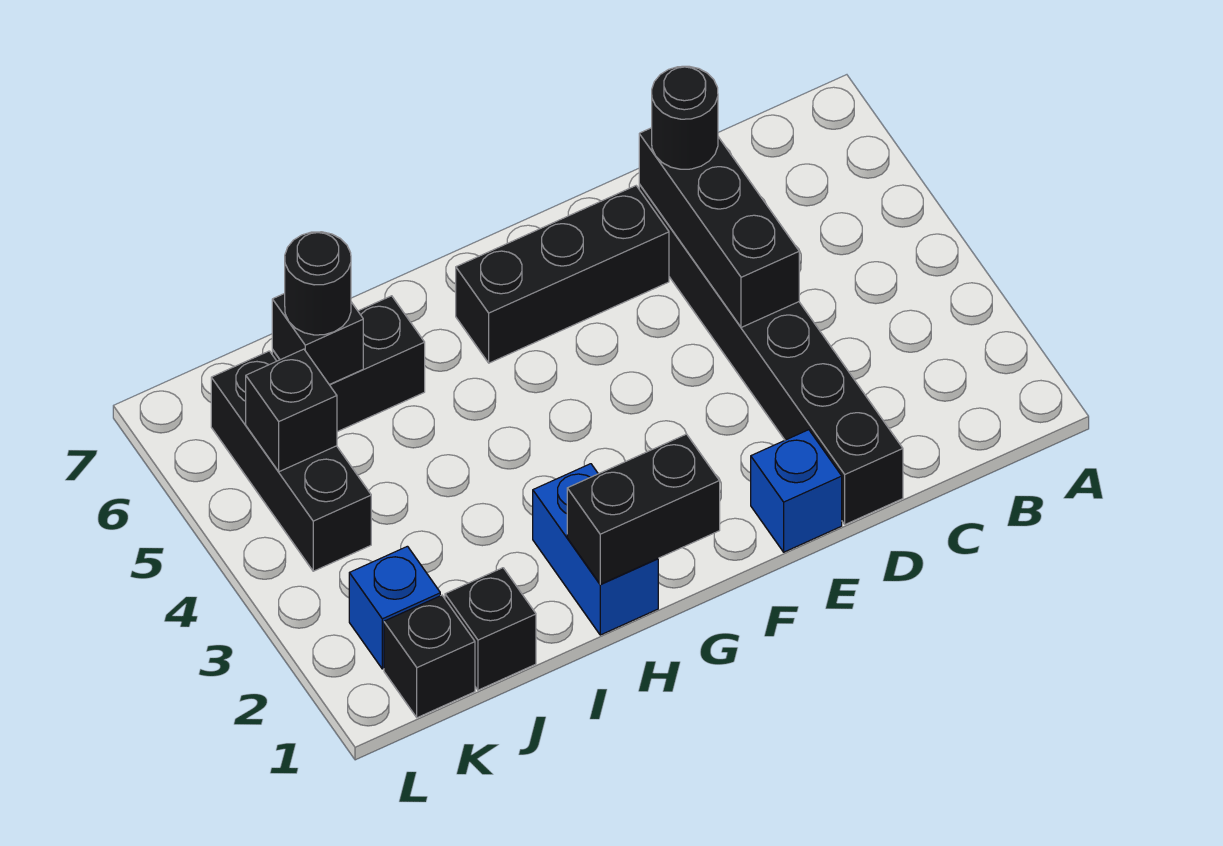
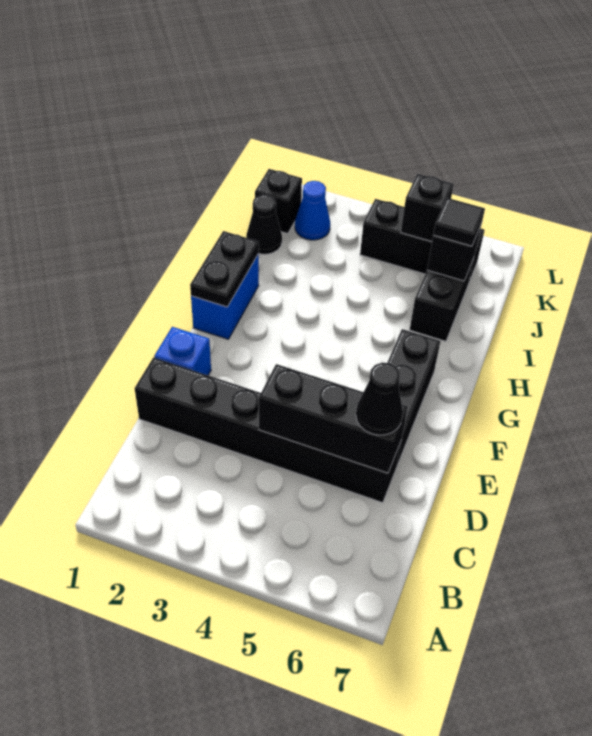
black round brick D6 level 3 -> black cone D6 level 3
black brick G1:H1 level 2 -> black plate G1:H1 level 2
blue brick H1:H2 level 1 -> blue brick G1:H1 level 1
black brick J1 level 1 -> black cone J1 level 1
black round brick J6 level 3 -> black tile J6 level 3
blue brick K2 level 1 -> blue cone K2 level 1

